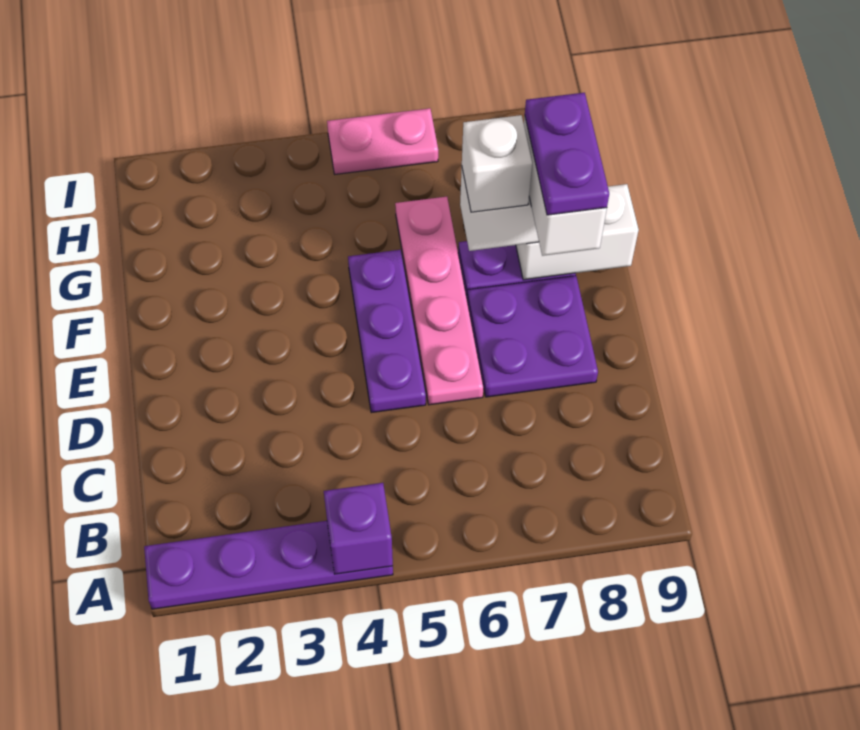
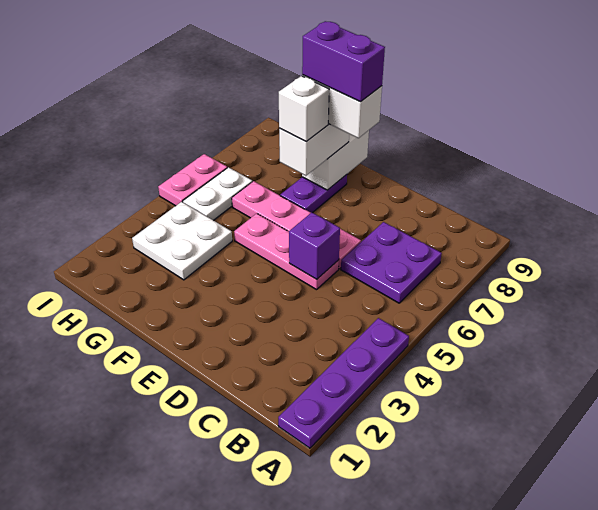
purple brick A4 level 2 -> purple brick D5 level 2
purple plate D5:F5 level 1 -> pink plate D5:F5 level 1
purple plate D7:E8 level 1 -> purple plate B6:C7 level 1
purple plate E8:F8 level 5 -> purple brick E8:F8 level 5
none -> white plate G3:H4 level 1
none -> white plate H5:H6 level 1

